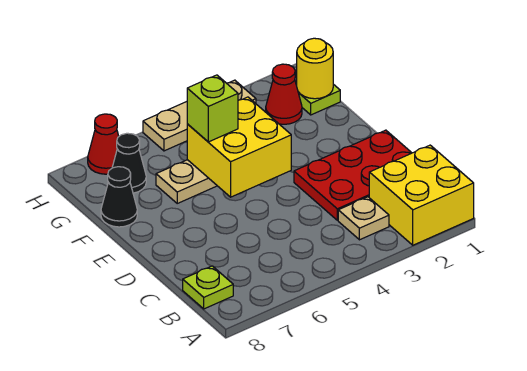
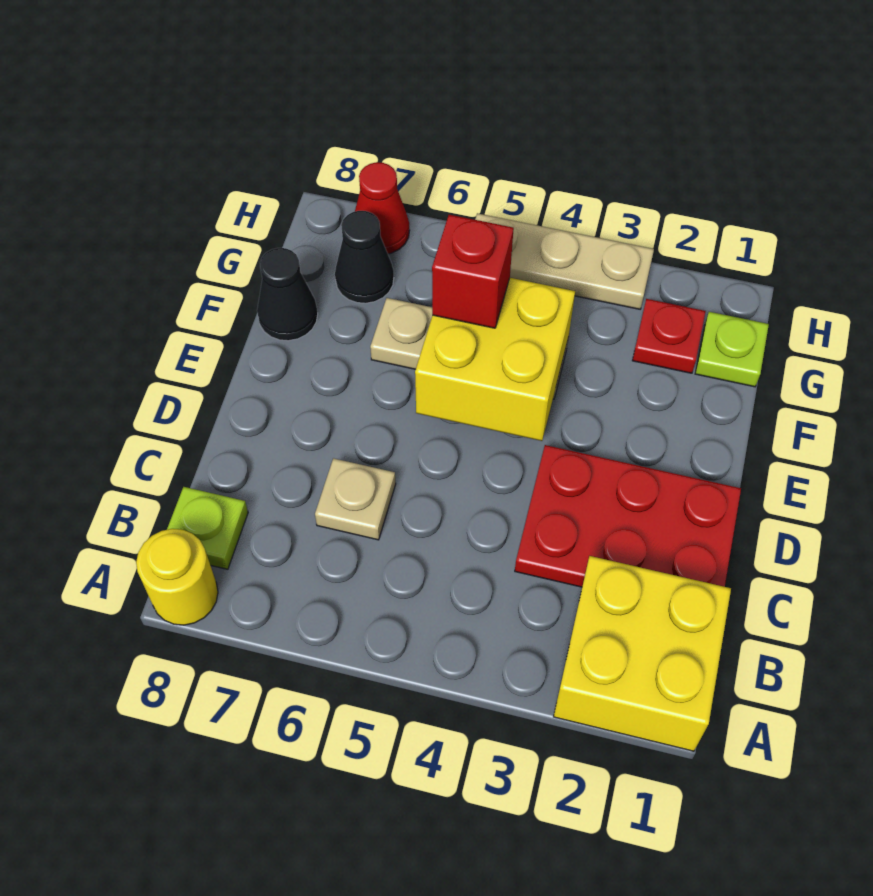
tan plate B3 level 1 -> tan plate C6 level 1
lime brick F5 level 3 -> red brick F5 level 3
yellow round brick G1 level 2 -> yellow round brick A8 level 1
red cone G2 level 1 -> red plate G2 level 1

